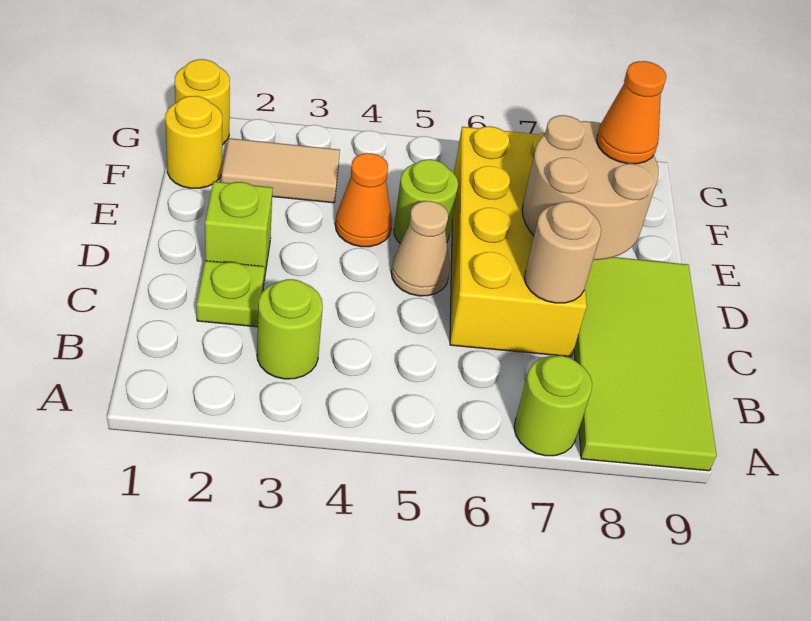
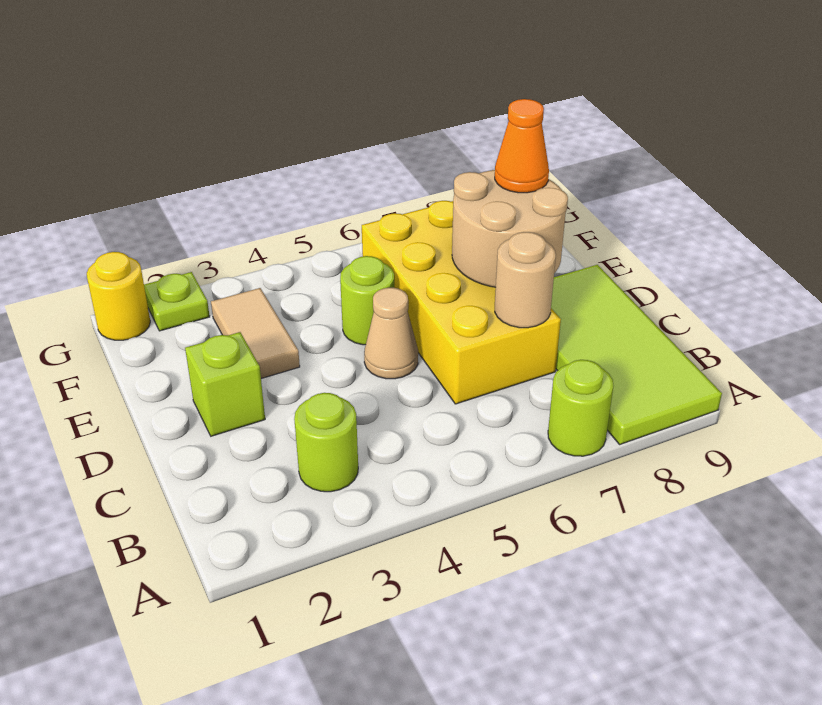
lime plate C2 level 1 -> lime plate G2 level 1
orange cone E4 level 1 -> none
yellow round brick F1 level 1 -> none
tan tile F2:F3 level 1 -> tan tile E3:F3 level 1

